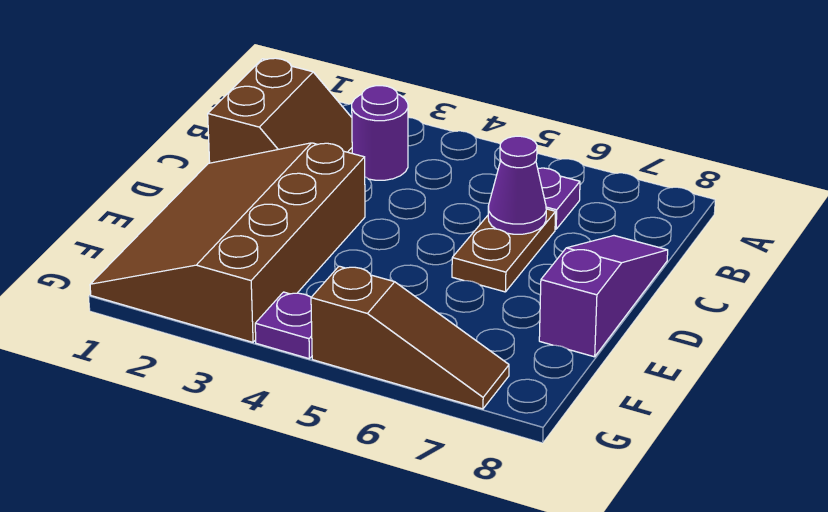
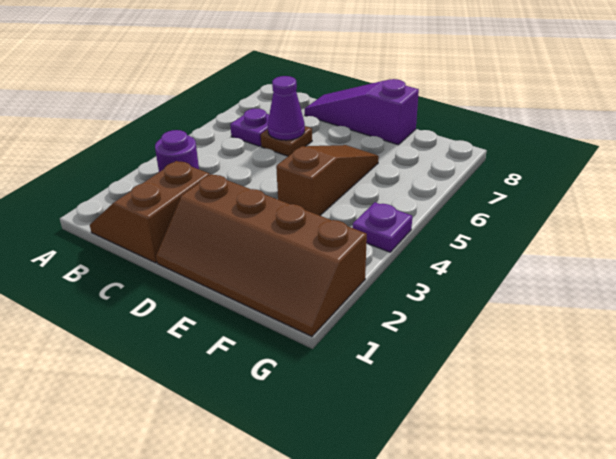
brown slope B1:C2 level 1 top 1 -> brown slope B1:C2 level 1 top C
brown plate C6:D6 level 1 -> brown plate C6 level 1
brown slope D1:G3 level 1 top 3 -> brown slope D1:G2 level 1 top 2
brown slope G5:G7 level 1 top 5 -> brown slope E4:E6 level 1 top 4

